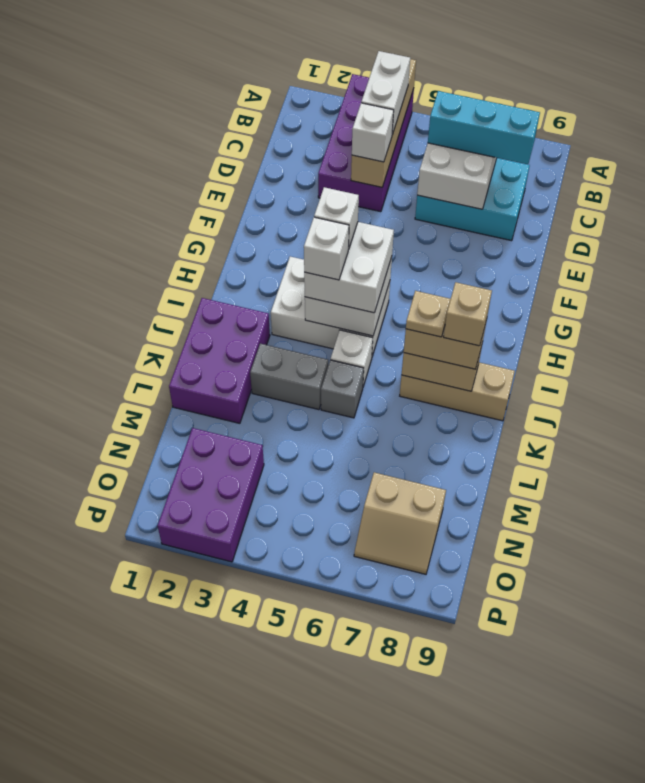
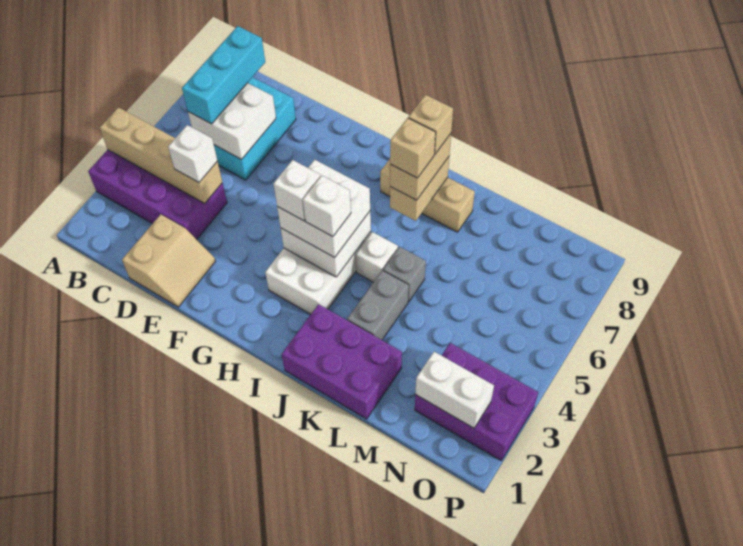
white brick B4:C4 level 3 -> white brick N2:O2 level 2
tan brick J7:J9 level 1 -> tan brick I8:K8 level 1
tan plate J7 level 4 -> tan brick J7 level 4
tan slope N7:O8 level 1 top N -> tan slope D1:E2 level 1 top D

